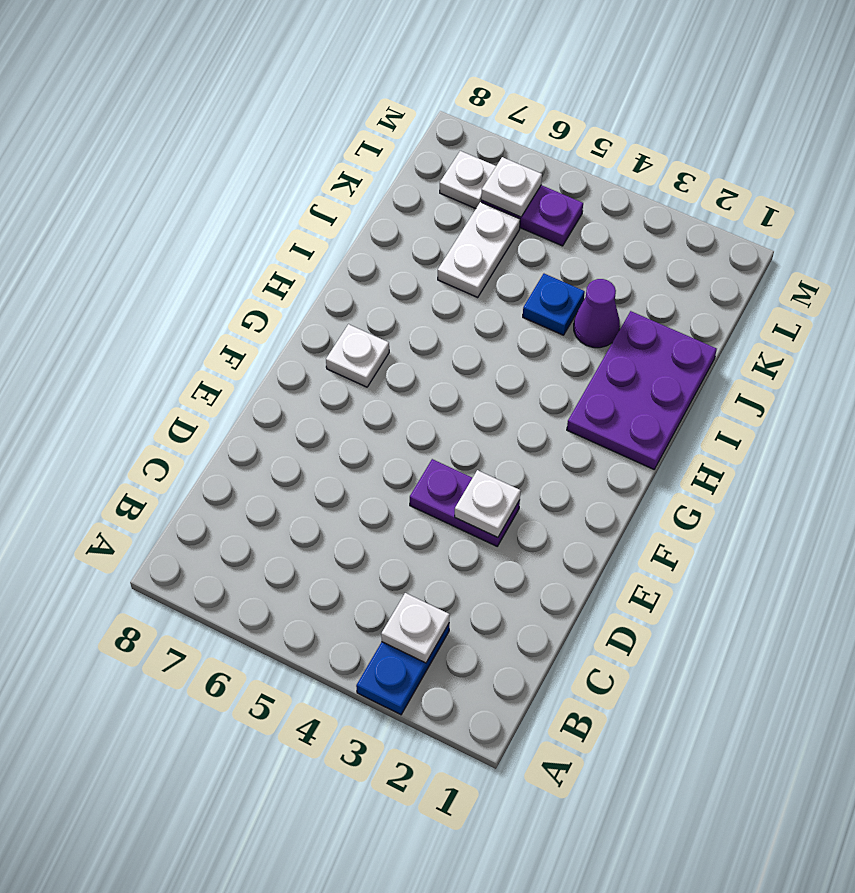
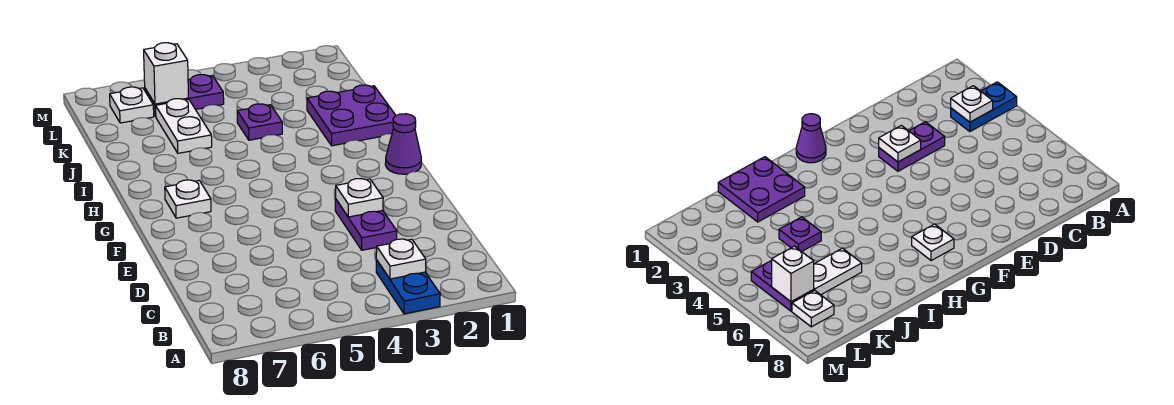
purple plate E3:E4 level 1 -> purple plate D3:E3 level 1
purple plate H1:J2 level 1 -> purple plate I1:J2 level 1
purple cone J3 level 1 -> purple cone G1 level 1
blue plate J4 level 1 -> purple plate J4 level 1
white plate L6 level 2 -> white brick L6 level 2

